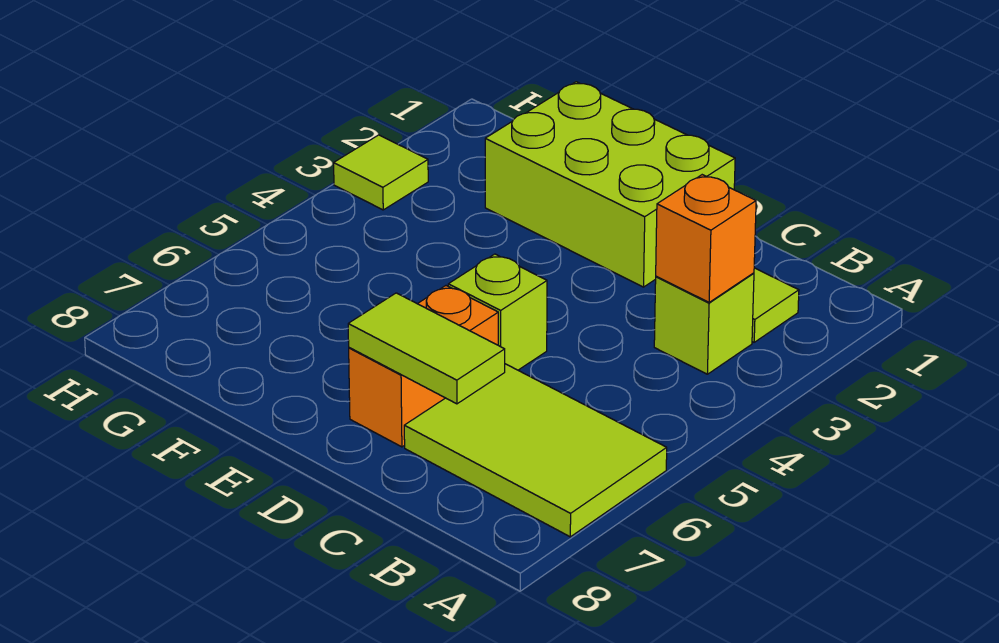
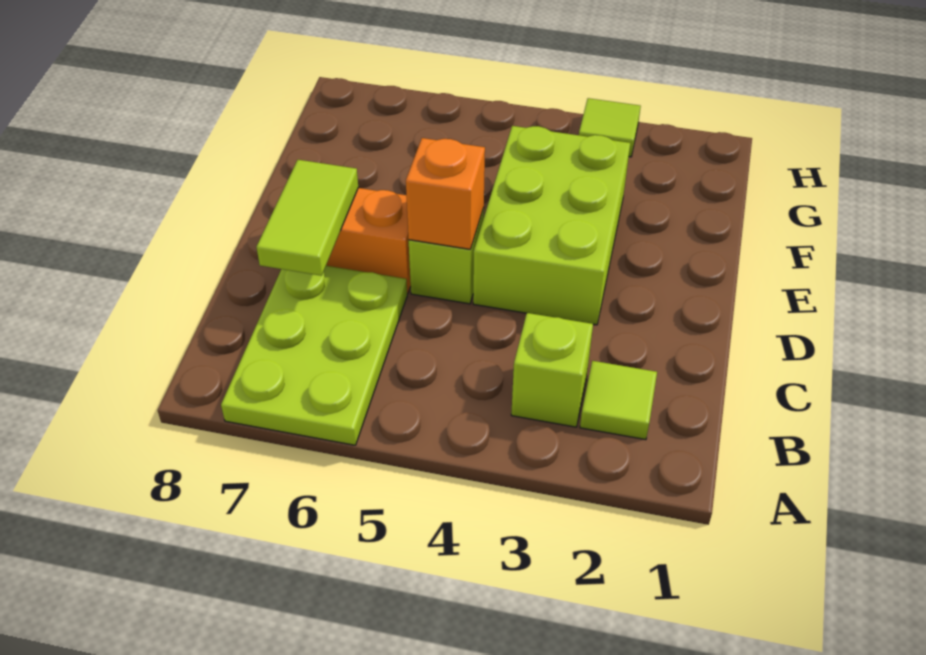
lime tile A6:C7 level 1 -> lime plate A6:C7 level 1
orange brick B3 level 2 -> orange brick D5 level 2
lime brick D1:F2 level 1 -> lime brick D3:F4 level 1

